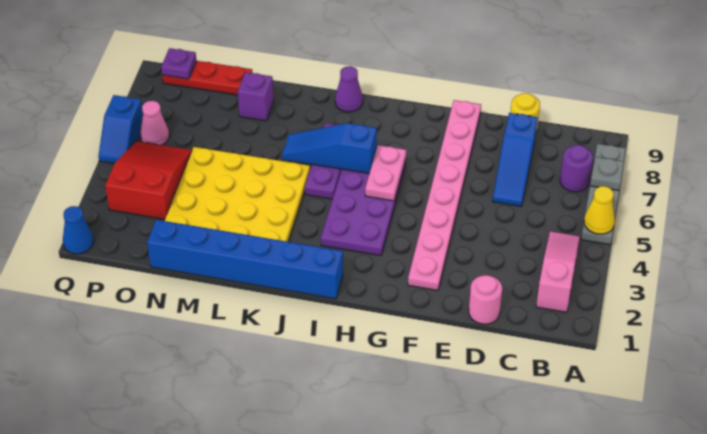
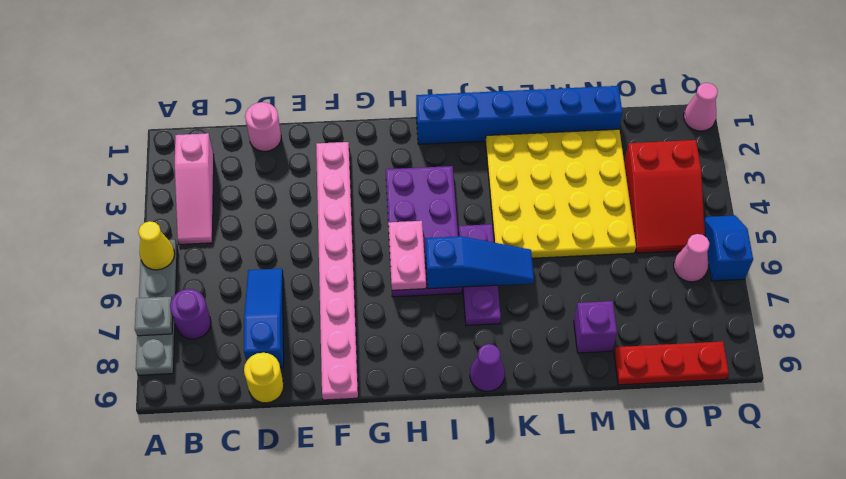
purple plate P9 level 2 -> none
blue cone Q1 level 1 -> pink cone Q1 level 1

